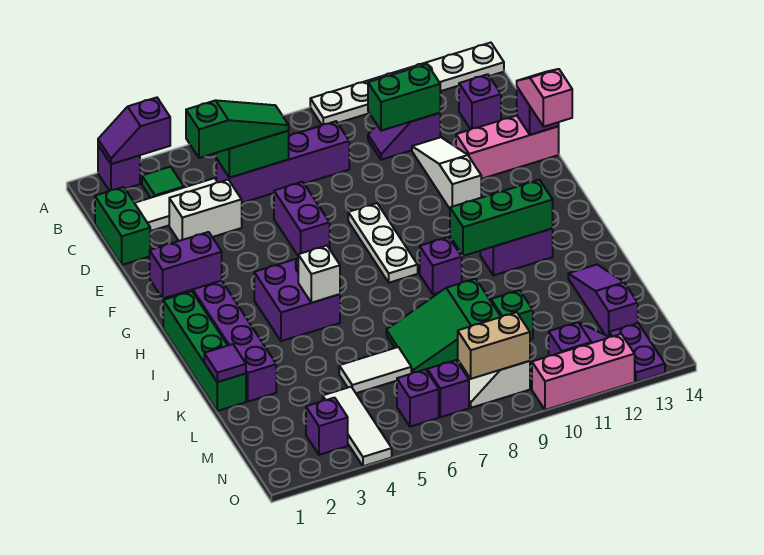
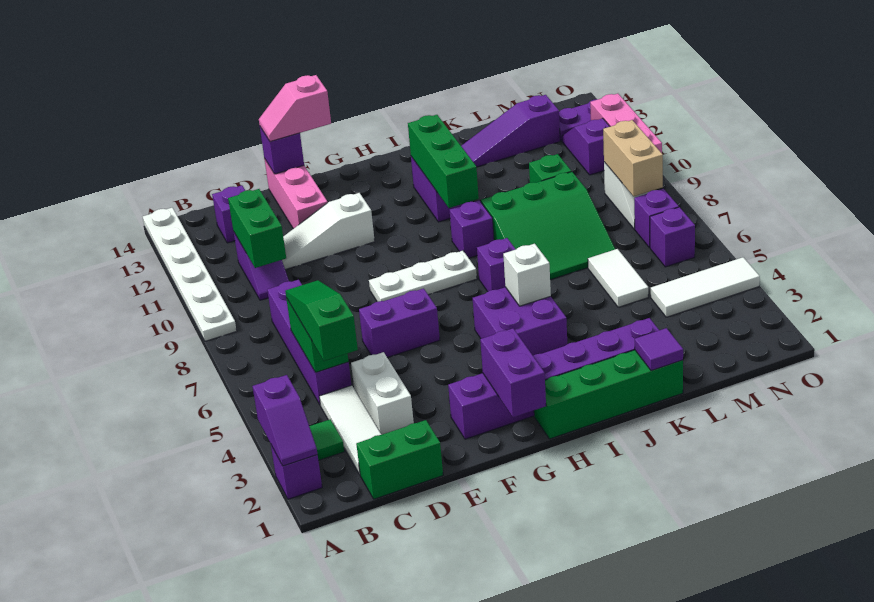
green slope K7:L9 level 1 top 9 -> green slope J7:L9 level 1 top 9
purple brick N3 level 1 -> purple brick I7 level 1

